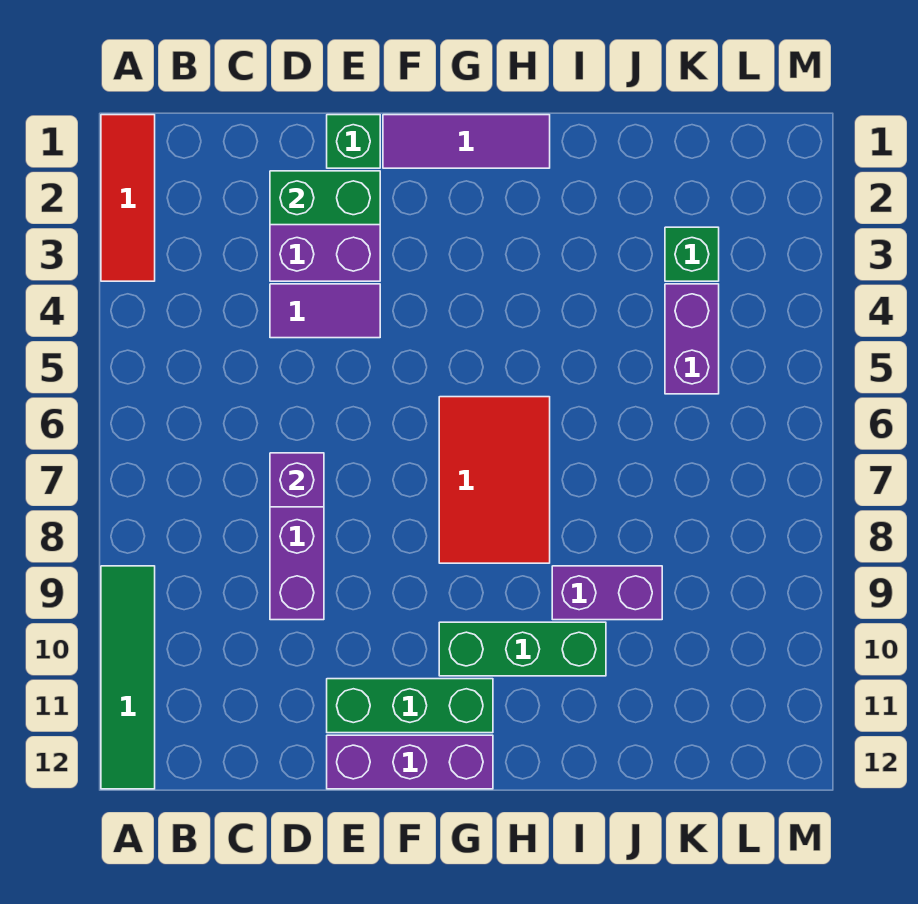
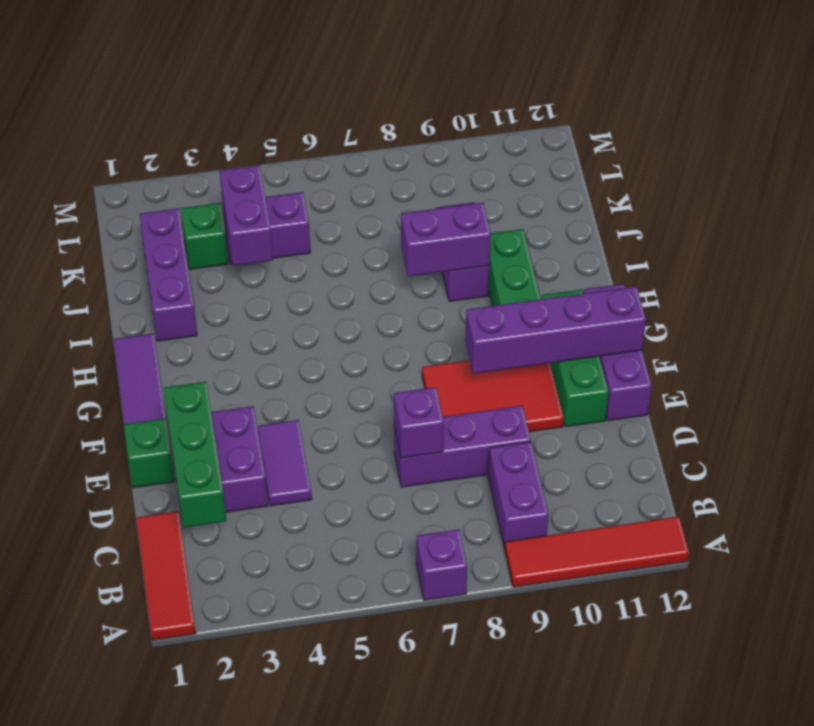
red tile A1:A3 level 1 -> red tile A1:C1 level 1
none -> purple brick A7 level 1
green tile A9:A12 level 1 -> red tile A9:A12 level 1
none -> purple brick B9:C9 level 1
green brick D2:E2 level 2 -> green brick C2:E2 level 2
none -> purple brick F9:F12 level 2
red tile G6:H8 level 1 -> red tile E8:F10 level 1
none -> purple brick I2:K2 level 1
none -> purple brick I8:I9 level 2
none -> purple brick J4:K4 level 2

